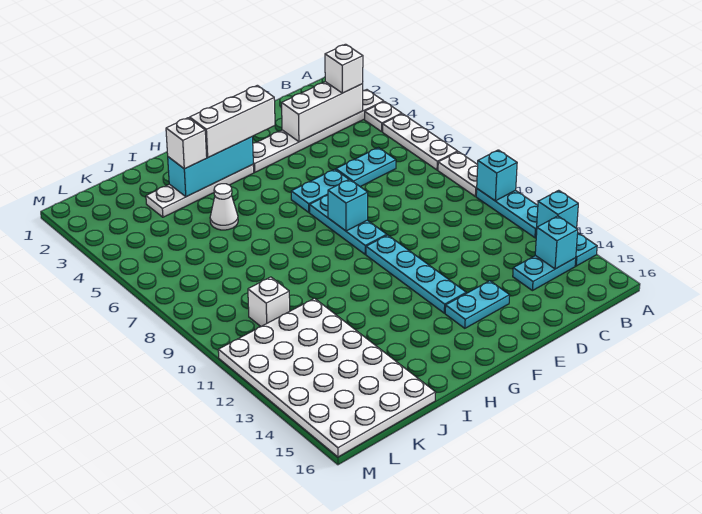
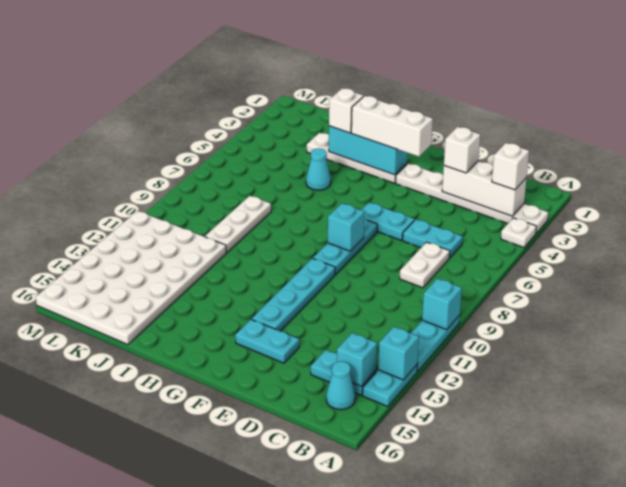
white plate A5:A7 level 1 -> white plate J8:J10 level 1
white plate A8:A9 level 1 -> white plate C7:C8 level 1
none -> cyan cone B15 level 1
white cone I5 level 1 -> cyan cone I5 level 1
white brick K10 level 1 -> white brick D3 level 3

